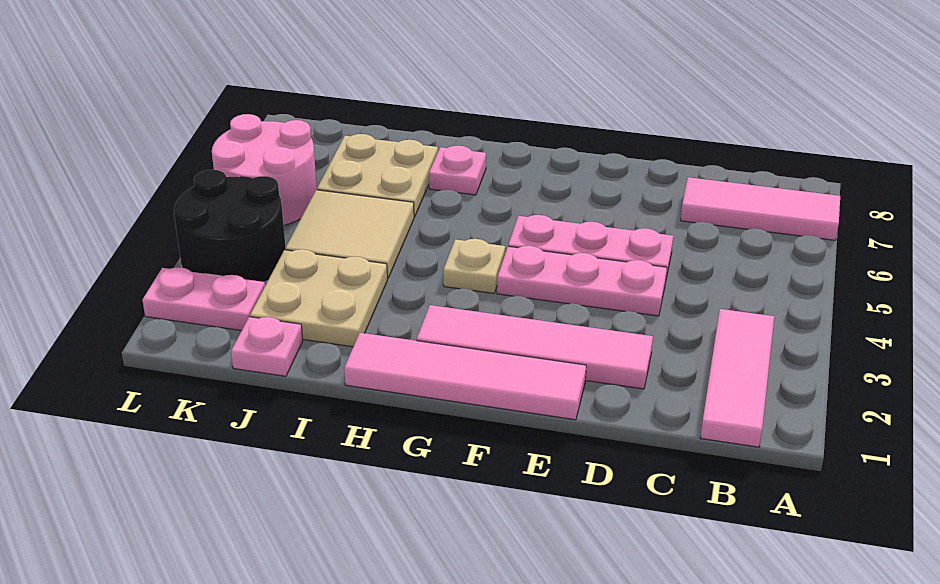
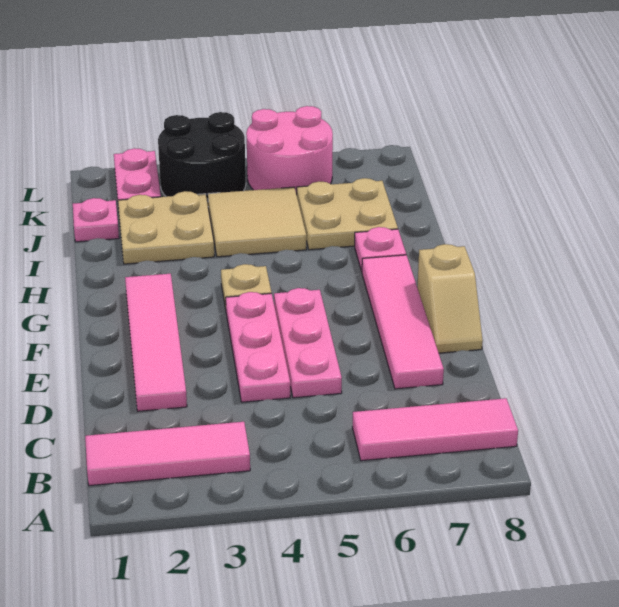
pink tile A7:C7 level 1 -> pink tile B6:B8 level 1
pink tile E1:H1 level 1 -> pink tile D7:G7 level 1
none -> tan slope E8:F8 level 1 top F

